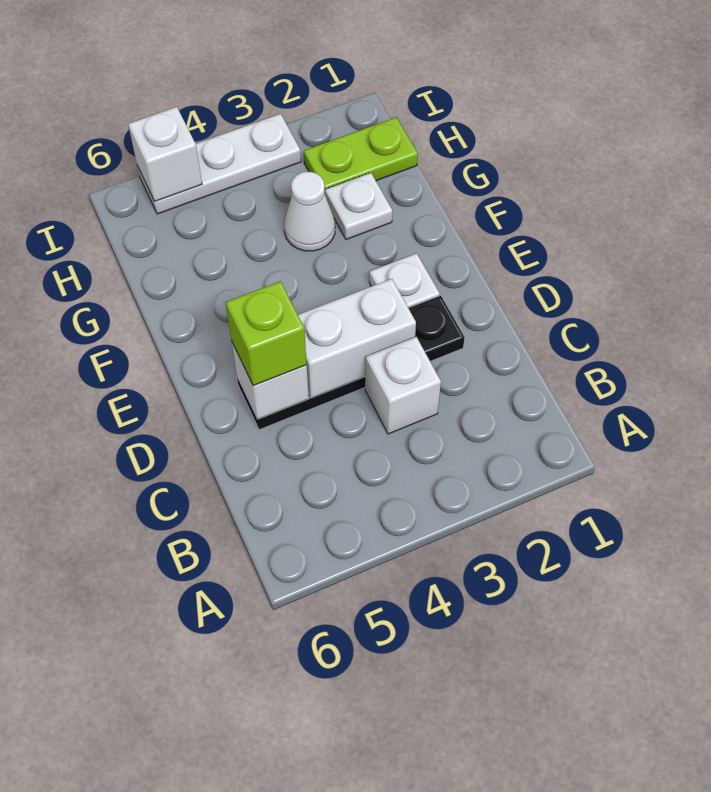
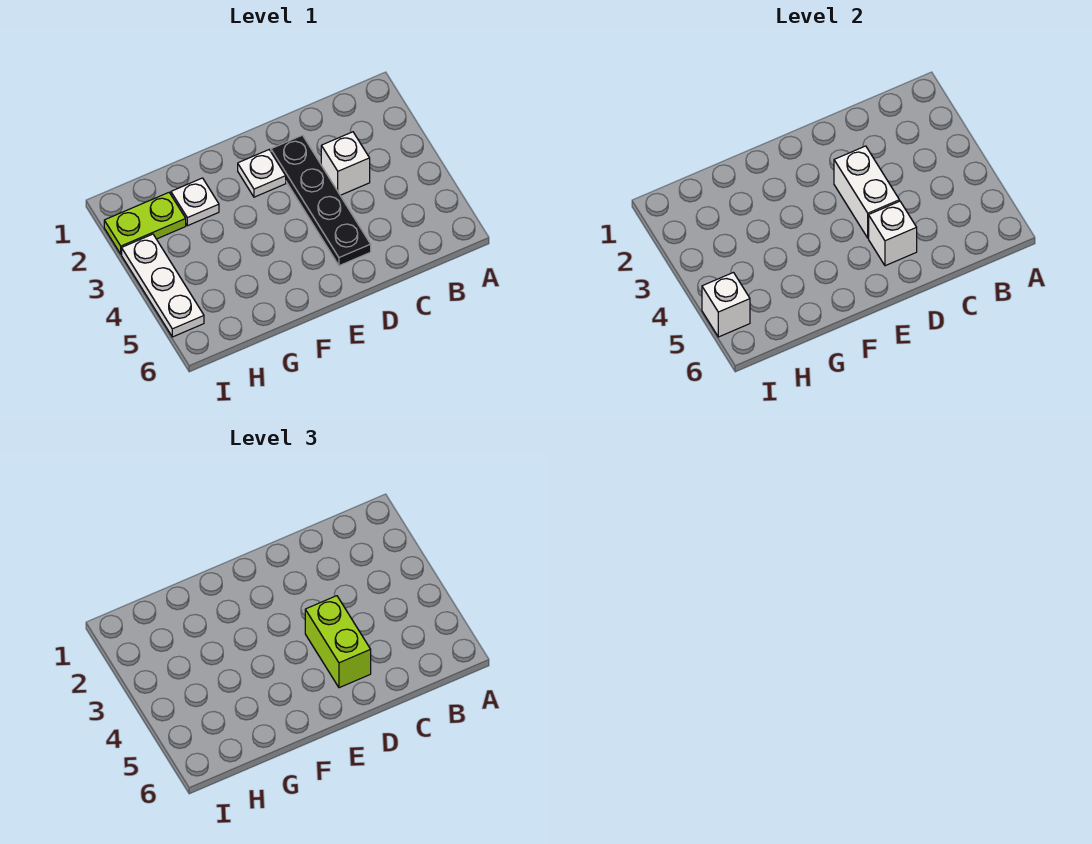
lime brick D5 level 3 -> lime brick D4:D5 level 3
white cone G3 level 1 -> none
lime plate H1:H2 level 1 -> lime plate H2:I2 level 1

